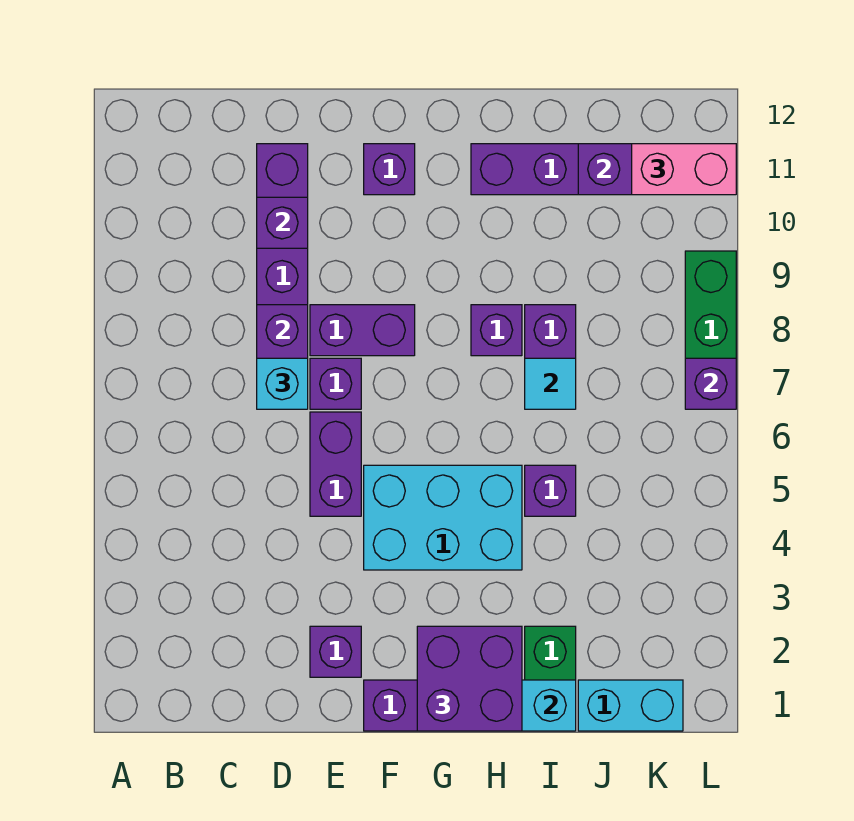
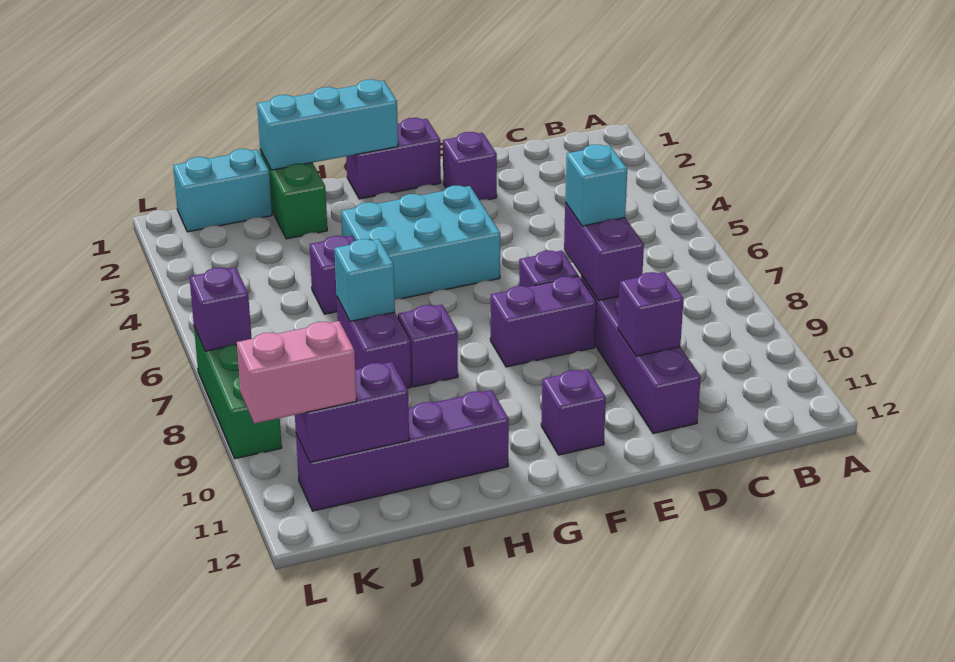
purple brick E5:E6 level 1 -> none
purple brick G1:H2 level 3 -> none
cyan tile I7 level 2 -> cyan brick I7 level 2

